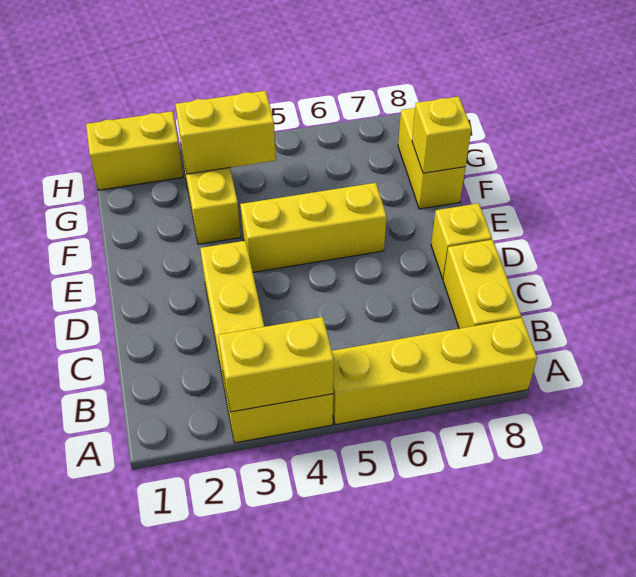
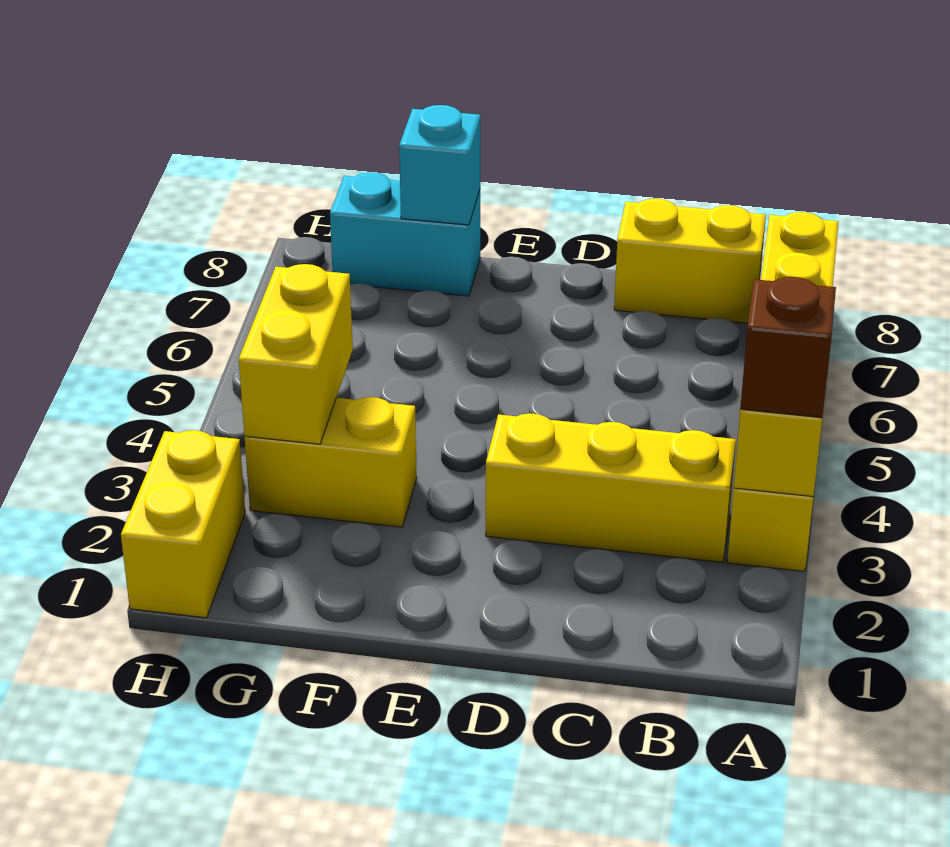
none -> brown brick A3 level 3
yellow brick D8 level 1 -> none
yellow brick E4:E6 level 1 -> none
yellow brick F8:G8 level 1 -> cyan brick F8:G8 level 1
yellow brick F8 level 2 -> cyan brick F8 level 2

